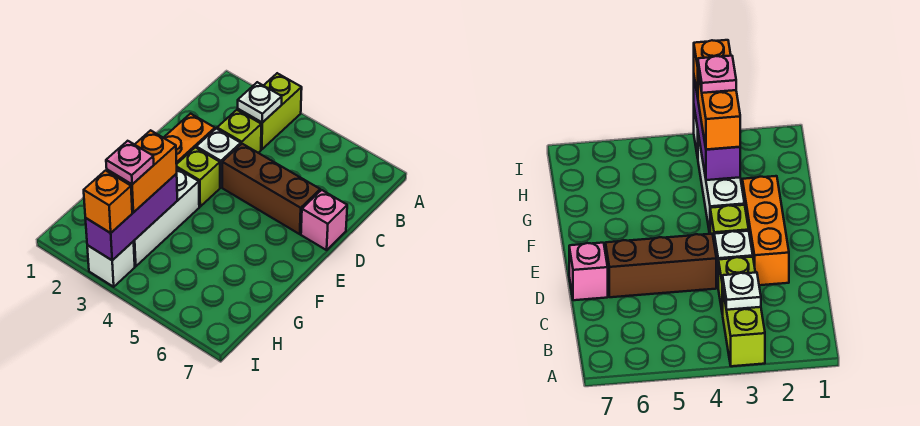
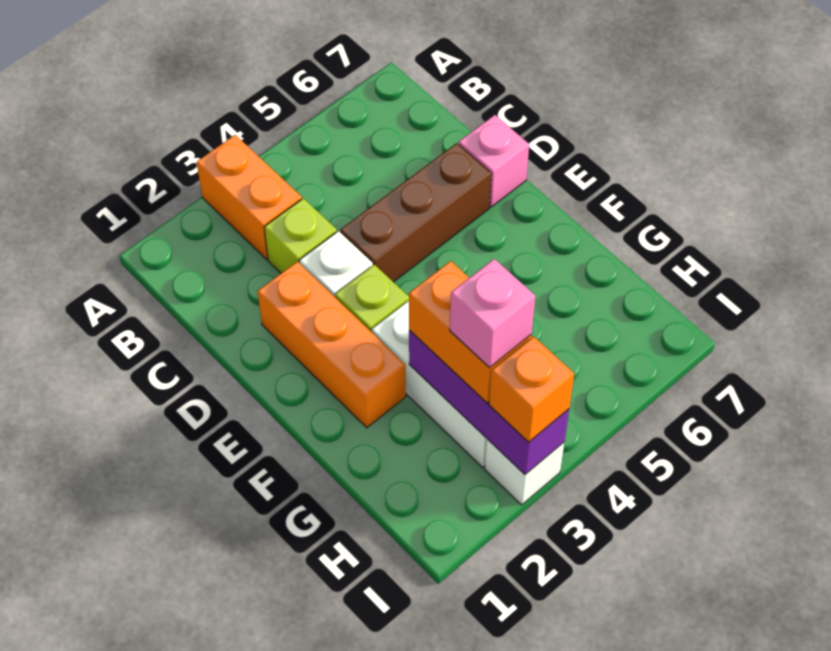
lime brick A3:B3 level 1 -> orange brick A3:B3 level 1
white plate B3 level 2 -> none
pink plate H3 level 4 -> pink brick H3 level 4

